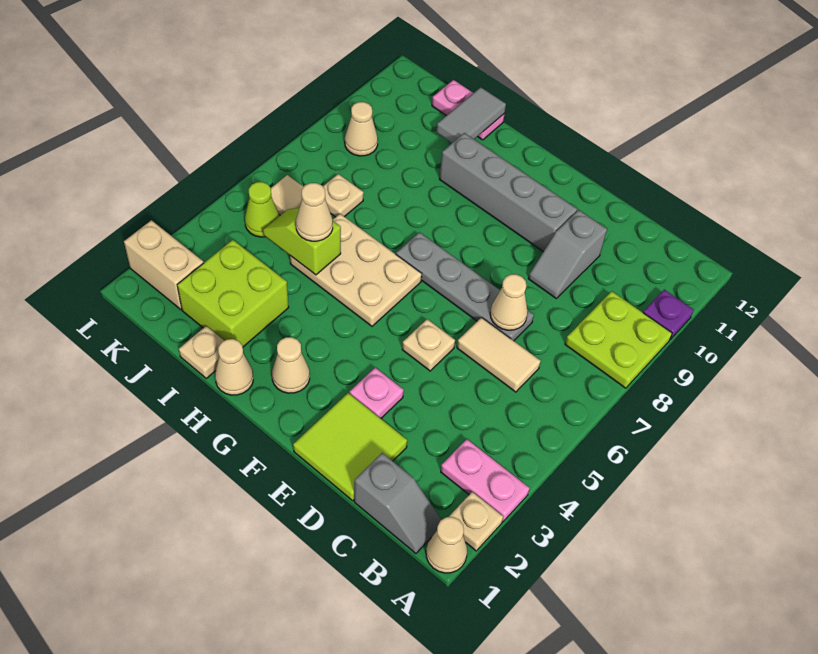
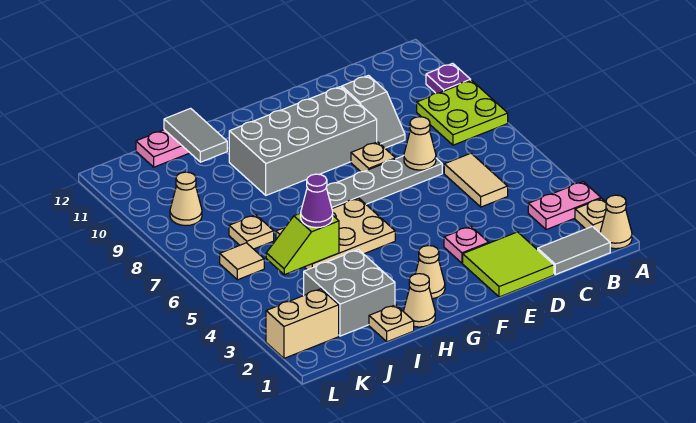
grey slope B1:C1 level 1 top C -> grey tile B1:C1 level 1
tan tile C6:D6 level 1 -> tan tile C5:C6 level 1
tan plate E5 level 1 -> tan plate E8 level 1
grey brick E10:H10 level 1 -> grey brick E9:H10 level 1
lime brick I2:J3 level 1 -> grey brick I2:J3 level 1
tan cone I5 level 3 -> purple cone I5 level 3
lime cone K5 level 1 -> none

